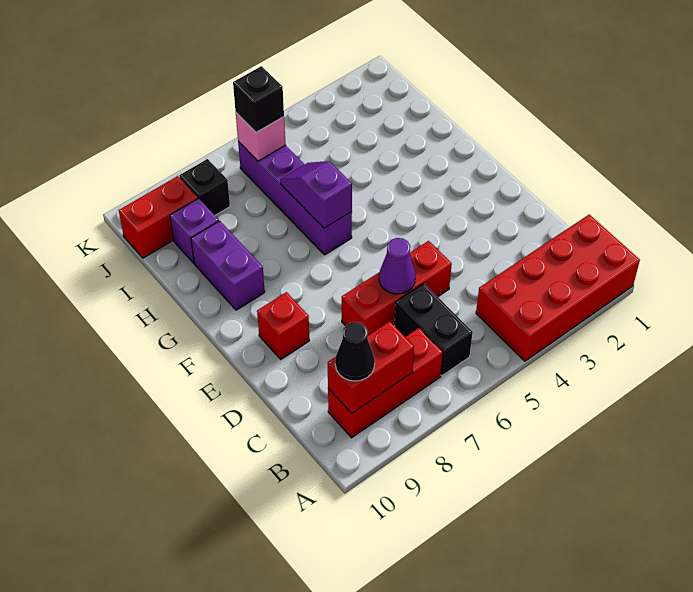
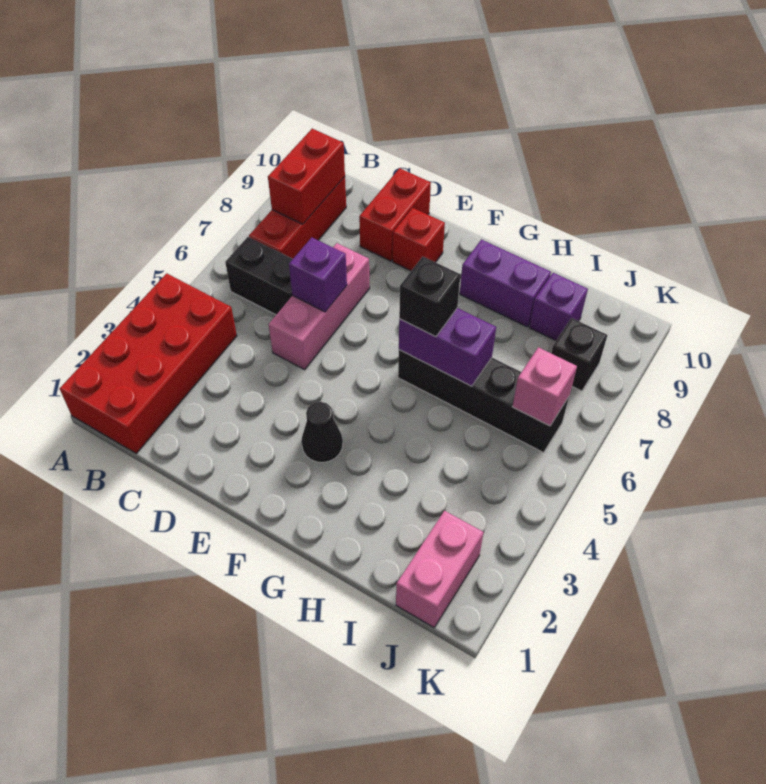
black cone B9 level 3 -> black cone F3 level 1
red brick D5:D7 level 1 -> pink brick D5:D7 level 1
purple cone D6 level 2 -> purple brick D6 level 2
purple brick G6:J6 level 1 -> black brick G6:J6 level 1
purple slope G6:H6 level 2 top G -> purple brick G6:H6 level 2
none -> pink brick J1:J2 level 1
black brick J6 level 3 -> black brick G6 level 3
red brick J9:J10 level 1 -> red brick D9:D10 level 1

